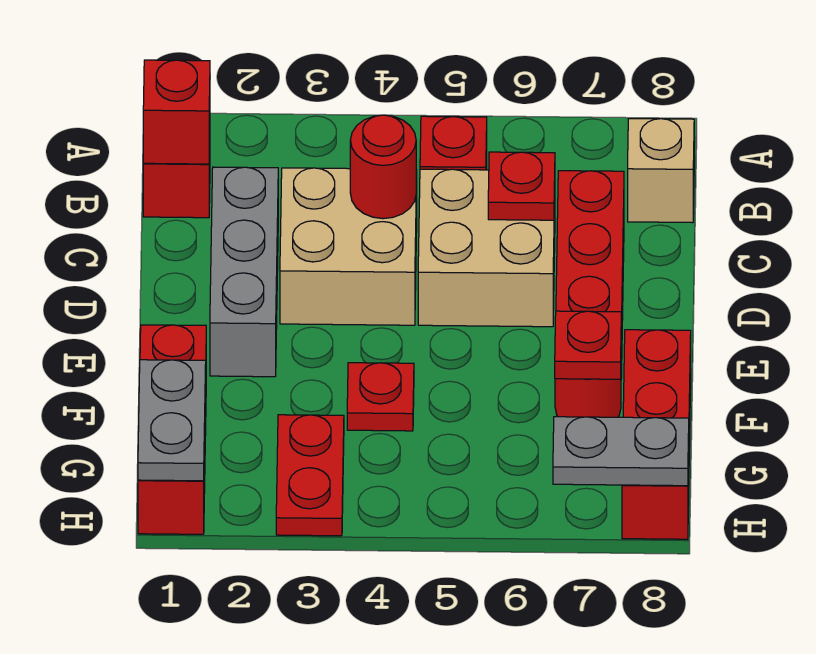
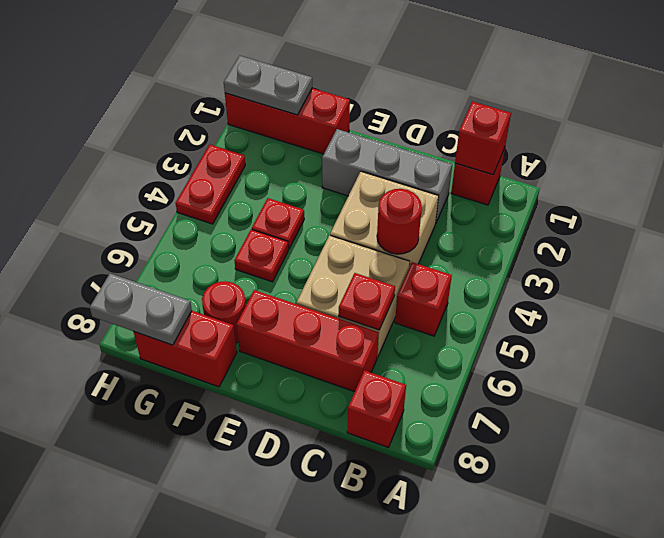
tan brick B8 level 1 -> red brick B8 level 1
red plate F7 level 2 -> red plate F5 level 1
red brick F8:H8 level 1 -> red brick F8:G8 level 1
red plate G3:H3 level 1 -> red plate H3:H4 level 1
grey plate H7:H8 level 2 -> grey plate G8:H8 level 2

